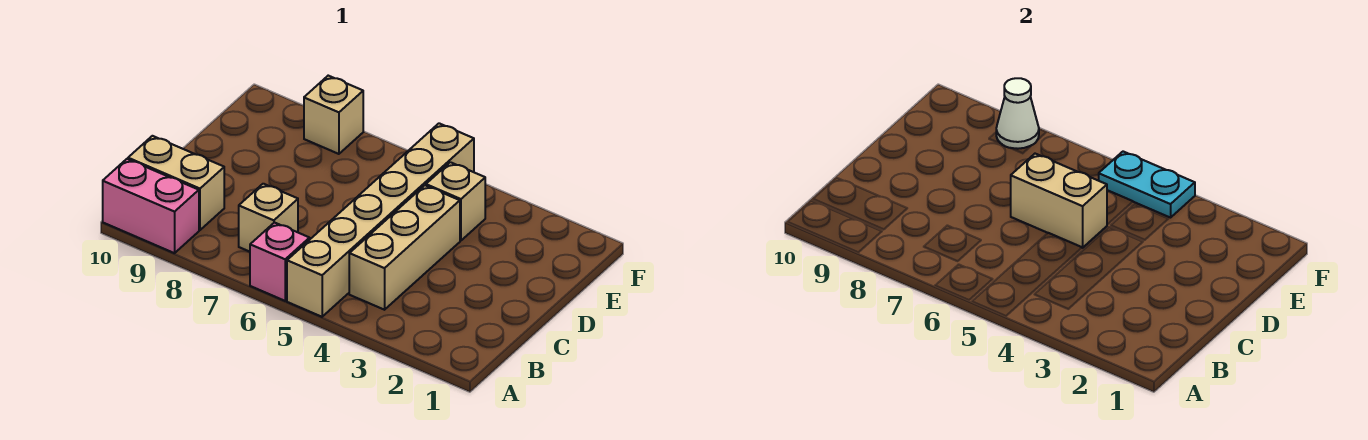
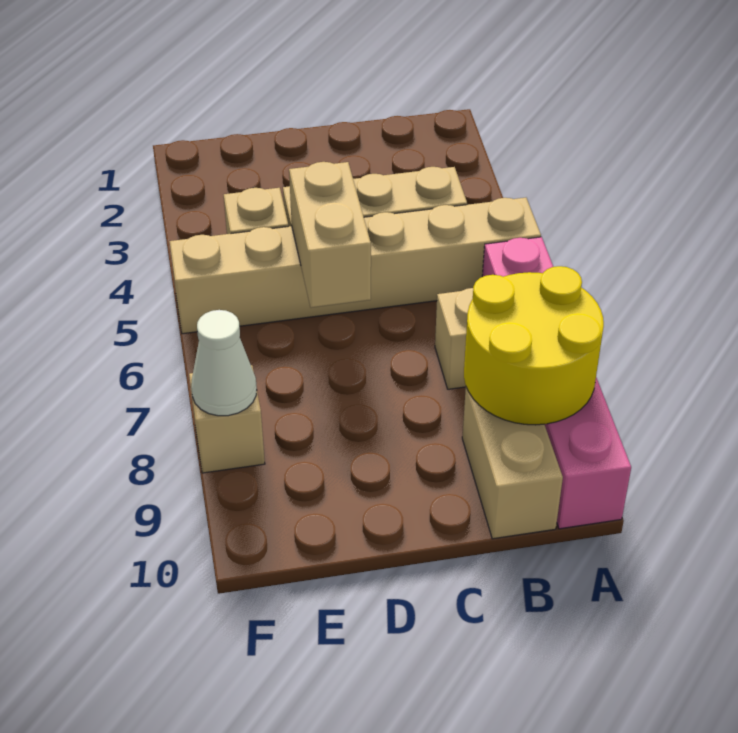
none -> yellow round brick A8:B9 level 2
cyan plate F4:F5 level 2 -> none

